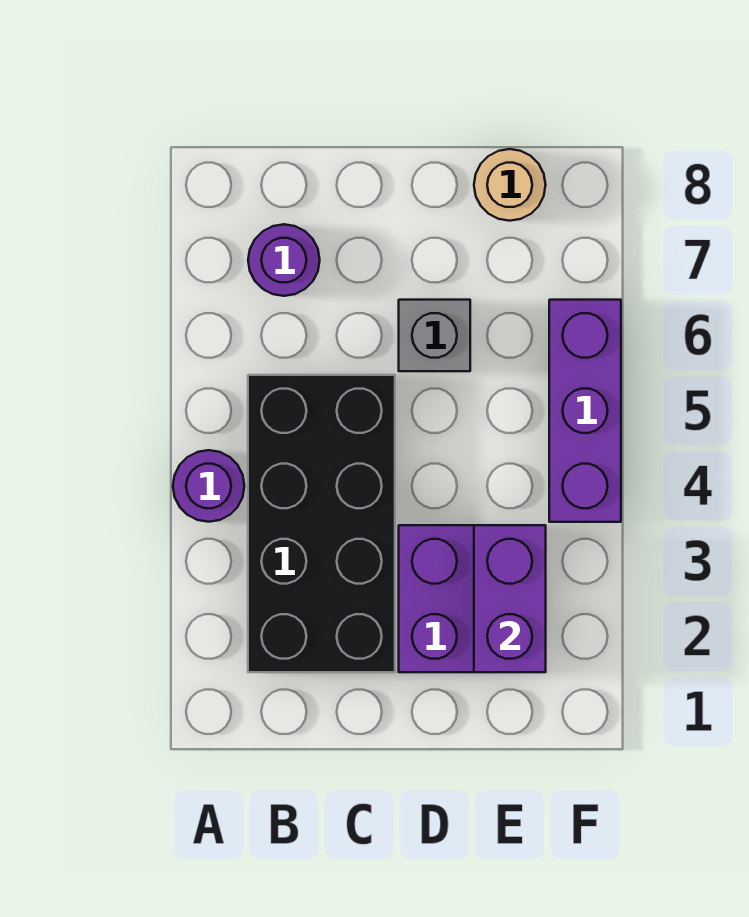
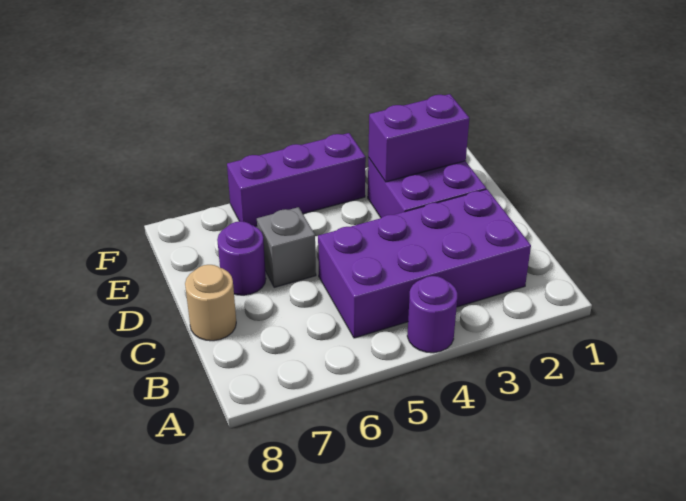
black brick B2:C5 level 1 -> purple brick B2:C5 level 1
purple round brick B7 level 1 -> purple round brick D7 level 1
tan round brick E8 level 1 -> tan round brick C8 level 1

